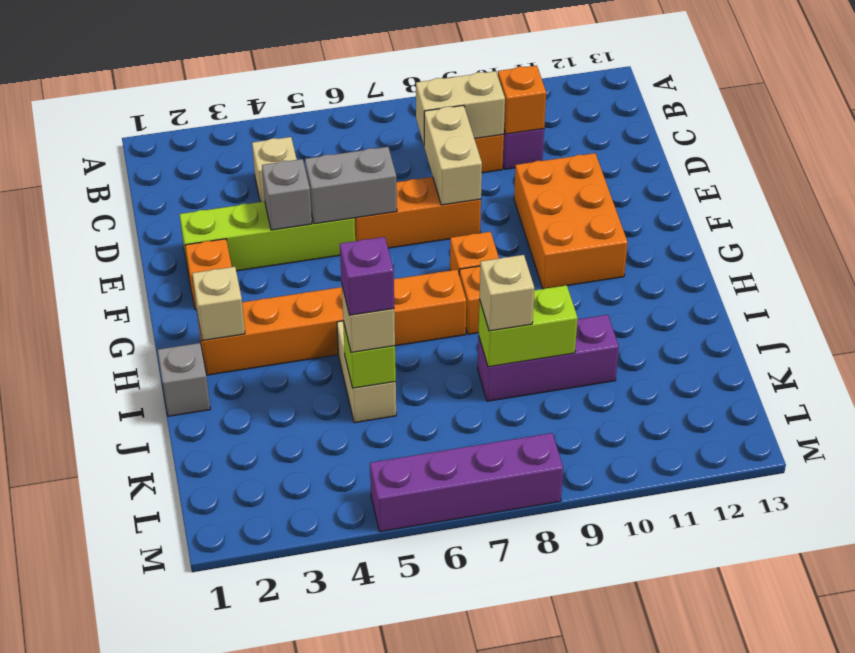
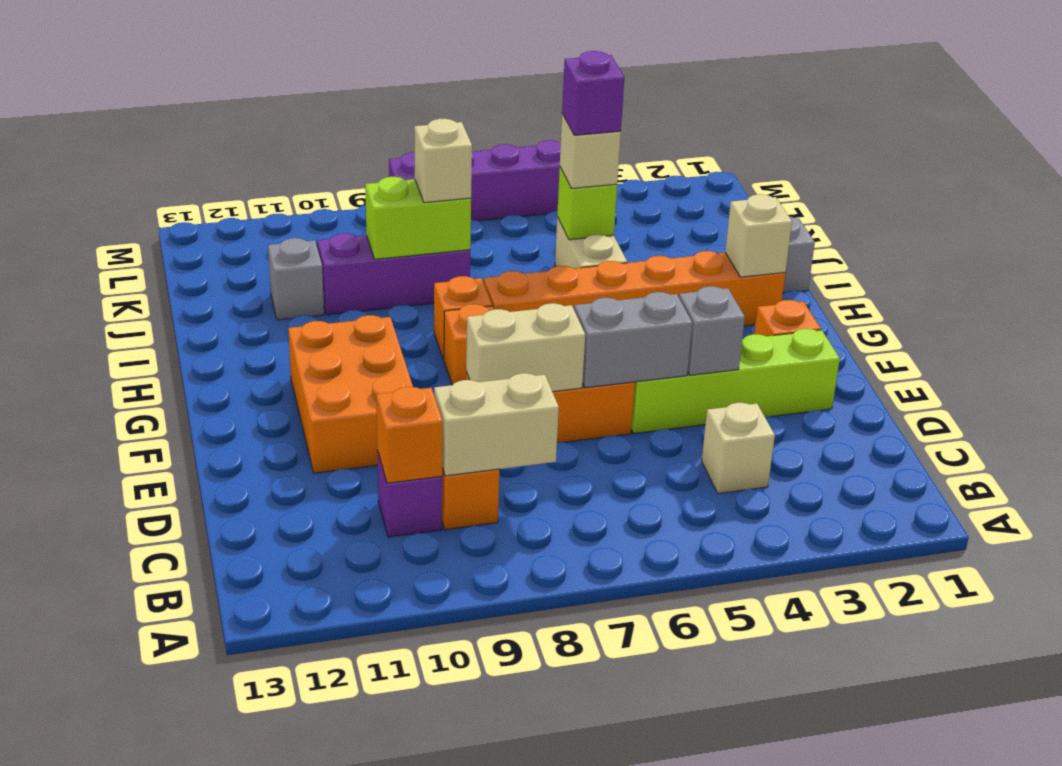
tan brick D8:E8 level 2 -> tan brick E7:E8 level 2
none -> grey brick J11 level 1

